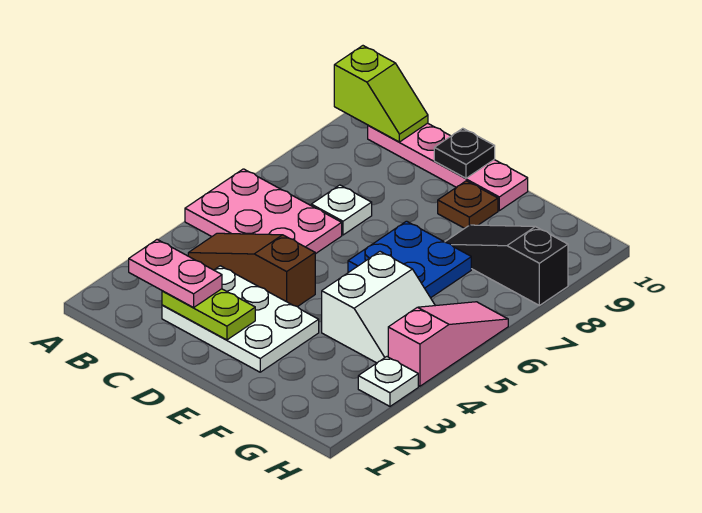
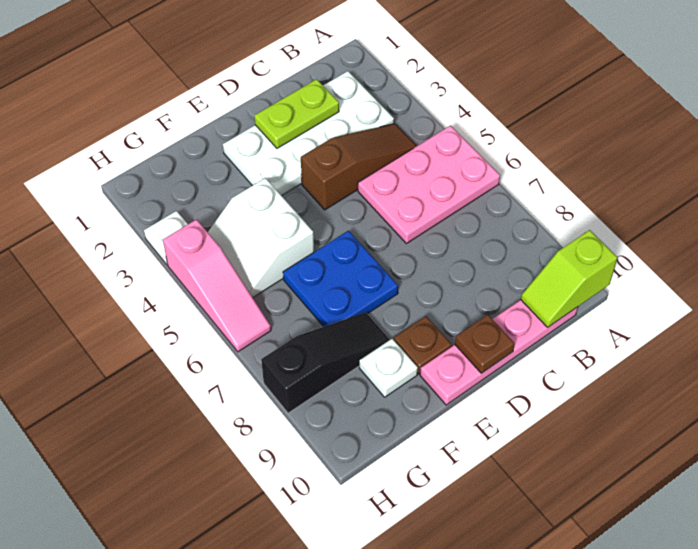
pink plate B2:C2 level 3 -> none
white plate C2:E3 level 1 -> white plate B2:E3 level 1
white plate C7 level 1 -> white plate F9 level 1
black plate D10 level 2 -> brown plate D10 level 2

